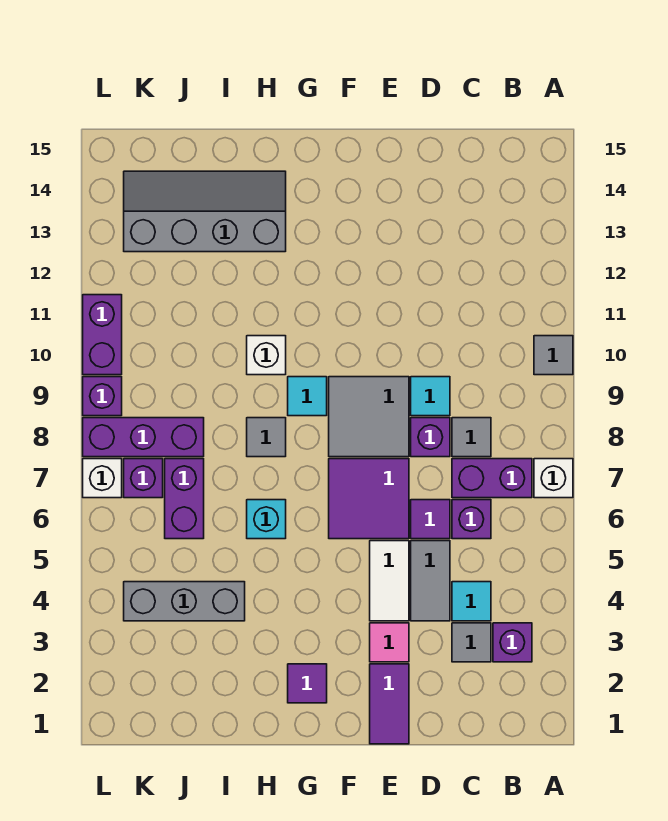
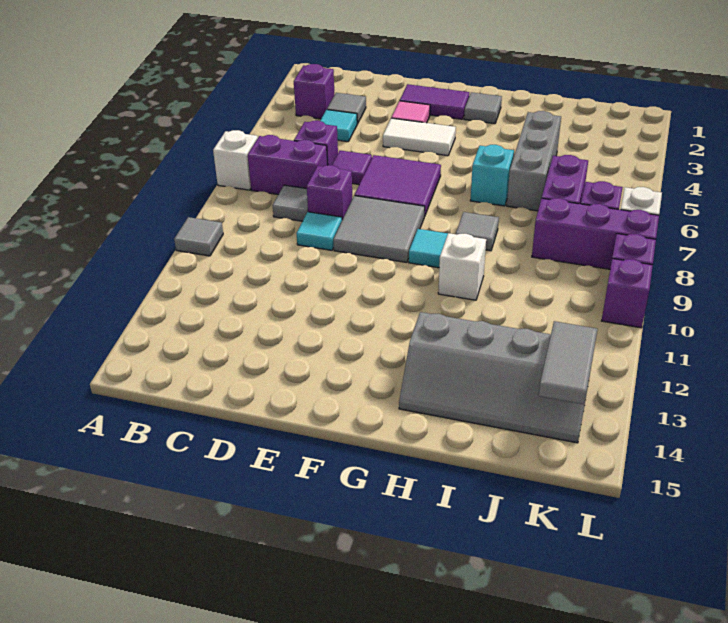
grey tile D4:D5 level 1 -> grey tile K13:K14 level 2
purple tile E1:E2 level 1 -> purple tile E2:F2 level 1
white tile E4:E5 level 1 -> white tile E4:F4 level 1
purple tile G2 level 1 -> grey tile G2 level 1
grey brick I4:K4 level 1 -> grey brick I4:I6 level 1
purple brick L10:L11 level 1 -> purple brick L10 level 1

